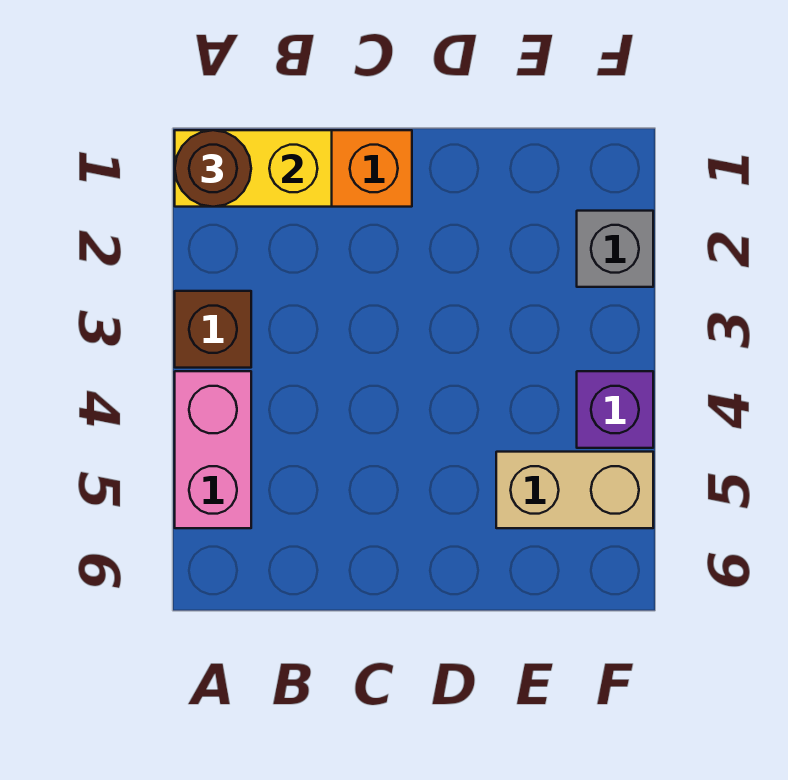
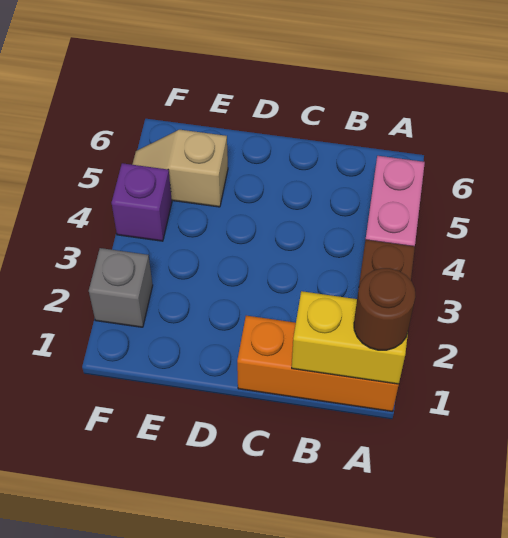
tan brick E5:F5 level 1 -> tan slope E5:F5 level 1 top E

